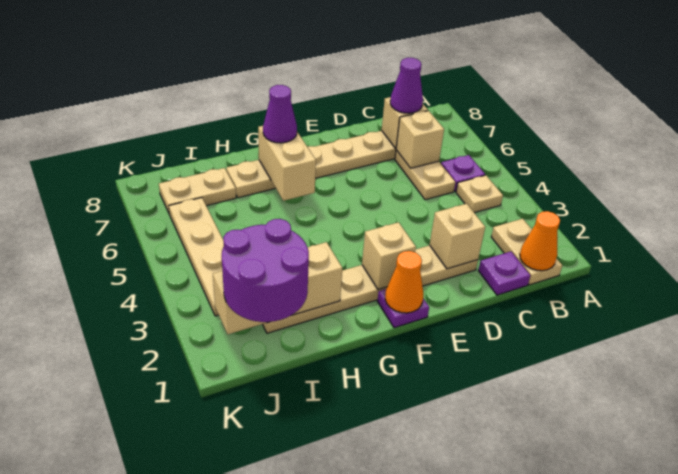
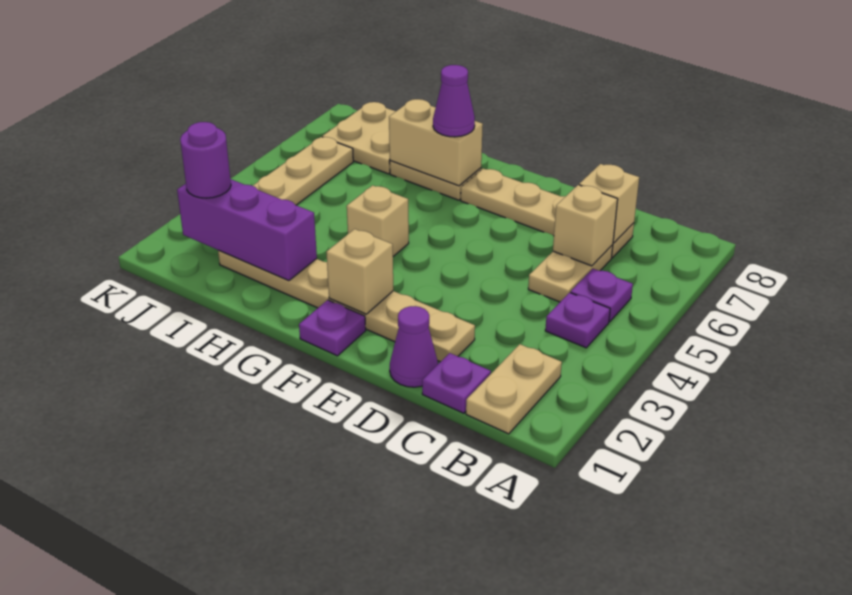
orange cone B1 level 2 -> none
tan plate B4 level 1 -> purple plate B4 level 1
purple cone C7 level 3 -> purple cone D1 level 1
tan brick D2 level 2 -> tan brick G4 level 1
orange cone F1 level 2 -> none
tan brick G6:G7 level 2 -> tan brick G7:H7 level 2
tan brick H2:J2 level 2 -> purple brick H2:J2 level 2
purple round brick I1:J2 level 3 -> purple round brick J2 level 3
tan plate I7:J7 level 1 -> tan plate I7:J8 level 1

